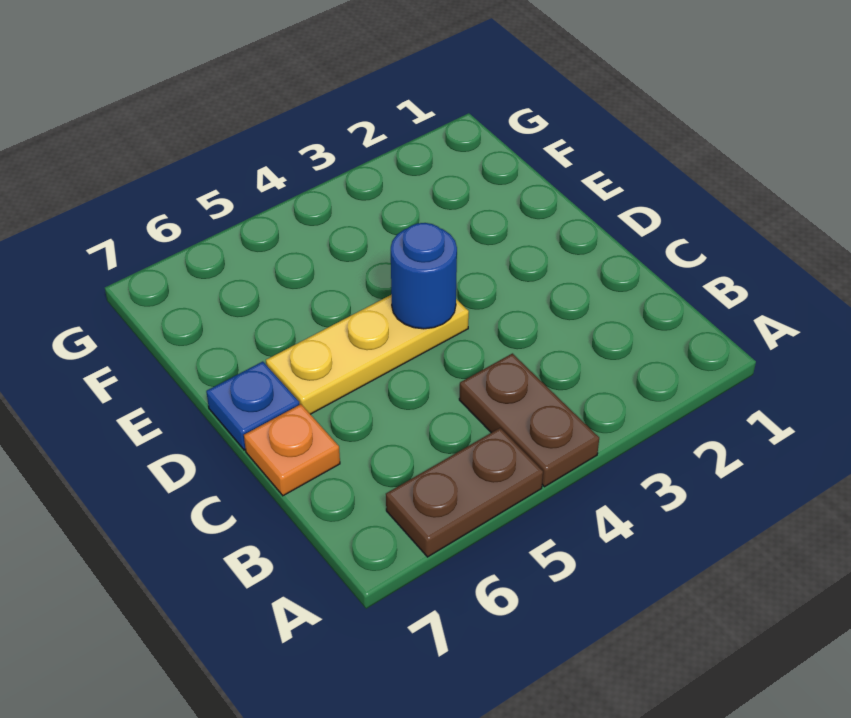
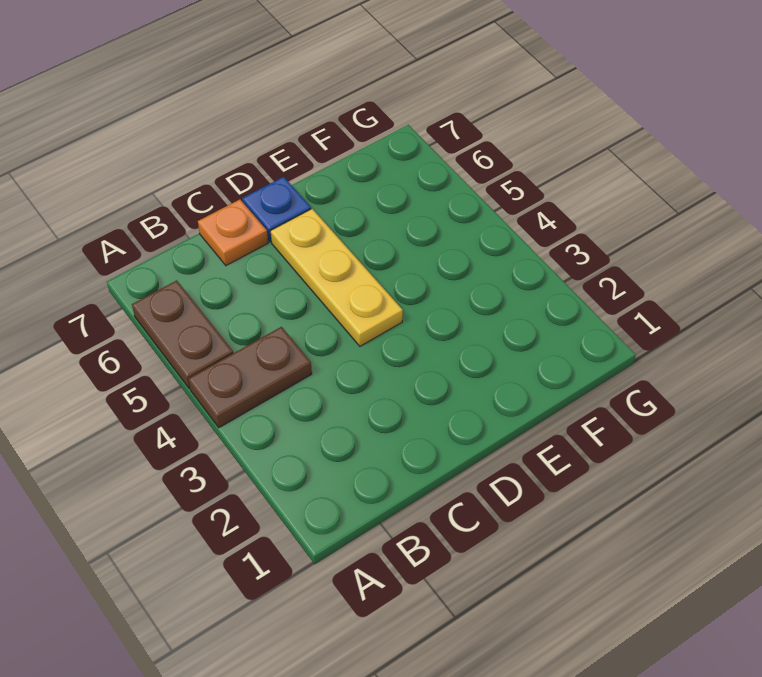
blue round brick D4 level 2 -> none

